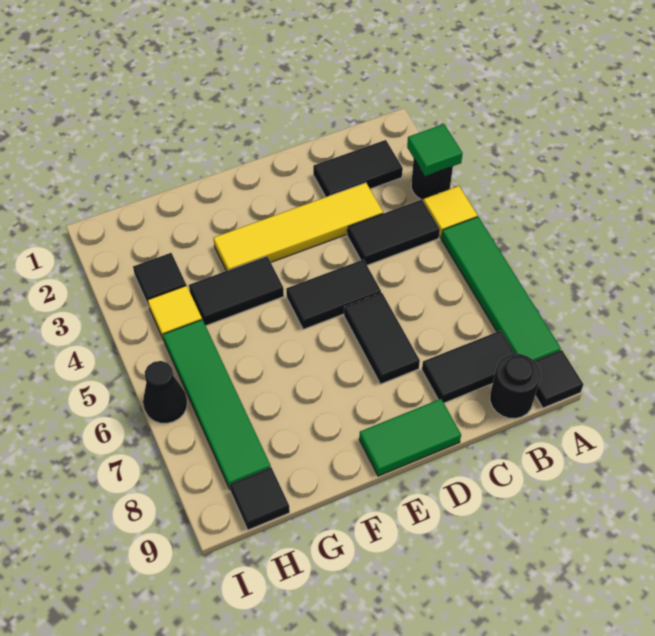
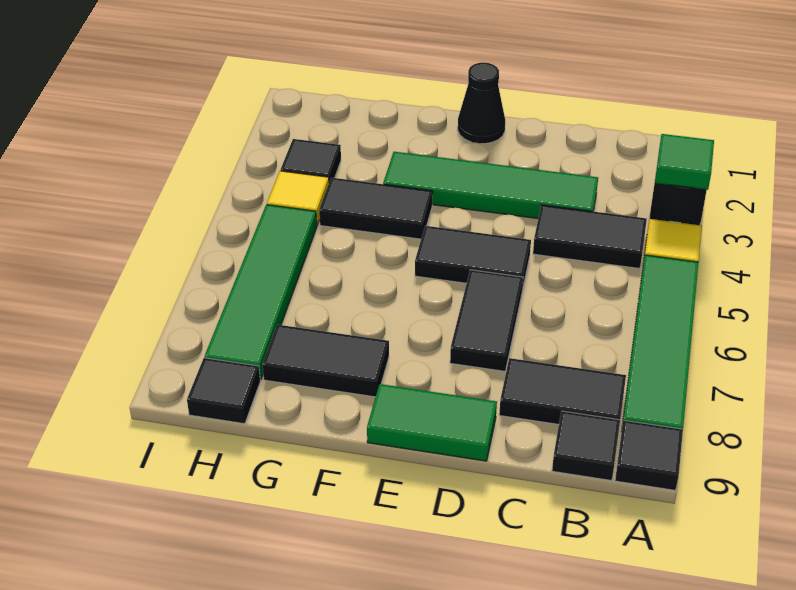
black tile B2:C2 level 1 -> black tile F8:G8 level 1
black round brick B9 level 1 -> black tile B9 level 1
yellow tile C3:F3 level 1 -> green tile C3:F3 level 1
black cone I6 level 1 -> black cone E1 level 1

